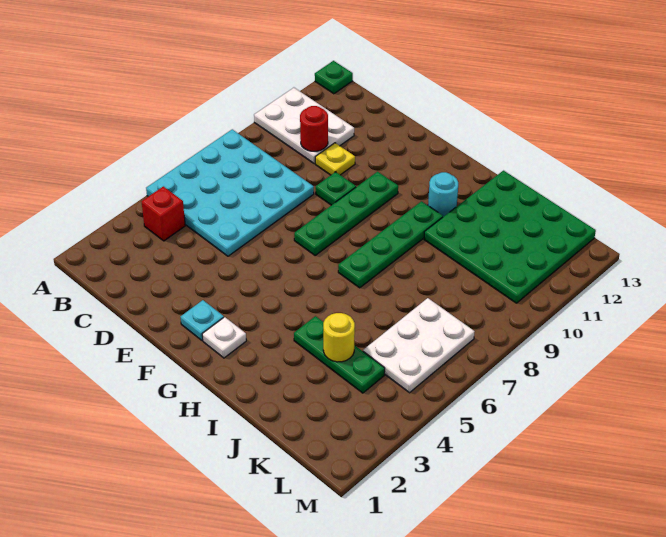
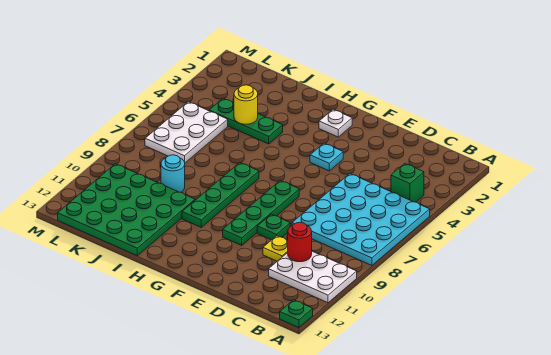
red brick B4 level 1 -> green brick B4 level 1
cyan plate F2 level 1 -> cyan plate F4 level 1
cyan round brick H11 level 1 -> cyan round brick J9 level 1

